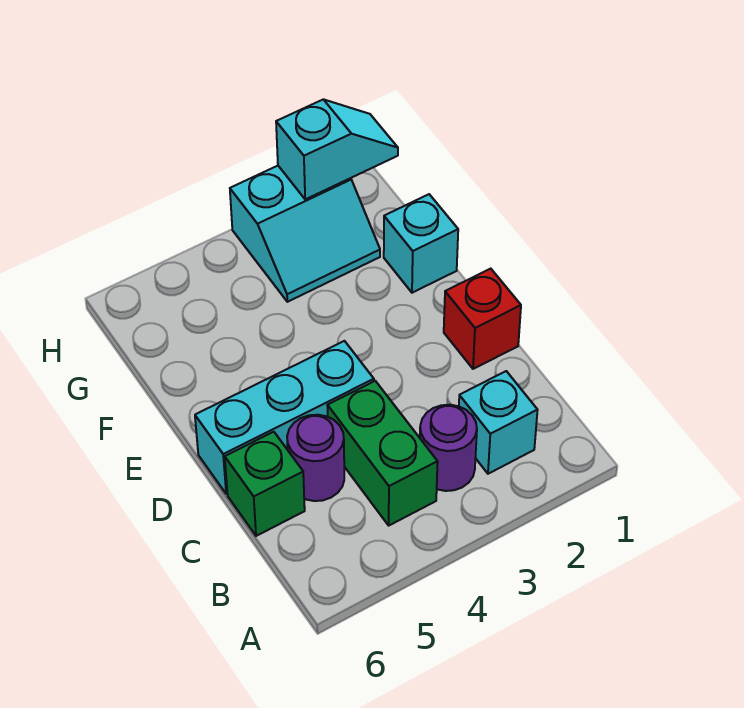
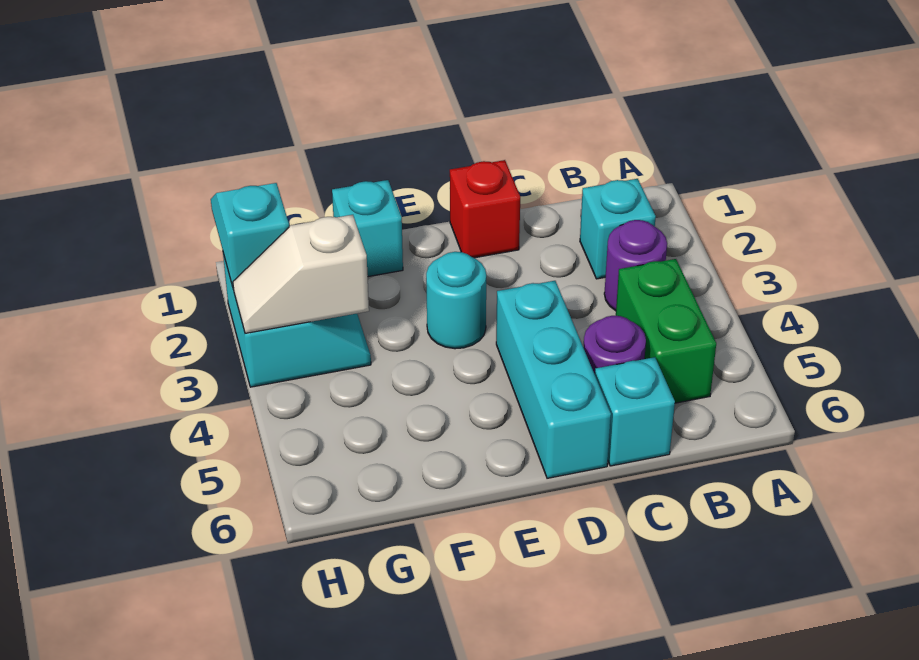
green brick B4:C4 level 1 -> green brick B4:B5 level 1
green brick C6 level 1 -> cyan brick C6 level 1
none -> cyan round brick E3 level 1
none -> white slope G3:H3 level 2 top G

